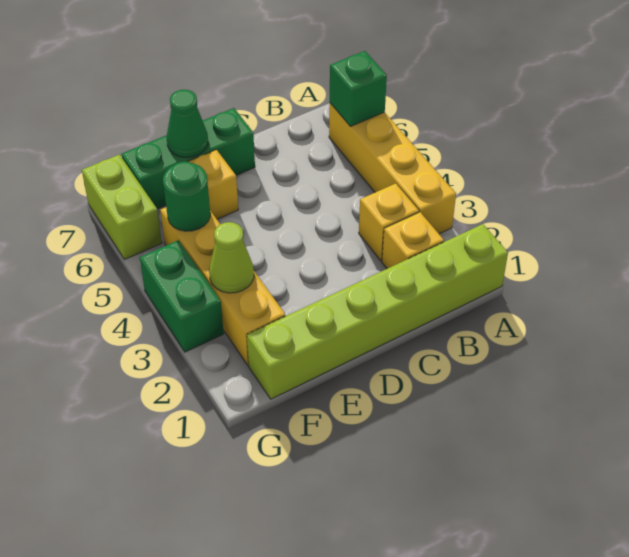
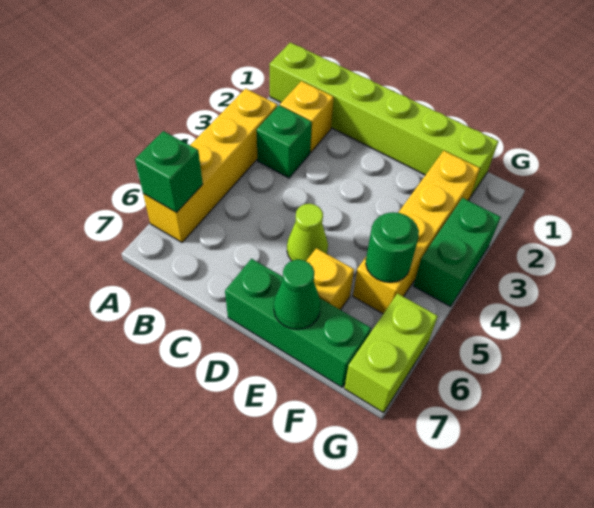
yellow brick B3 level 1 -> green brick B3 level 1
lime cone F3 level 2 -> lime cone D5 level 1

